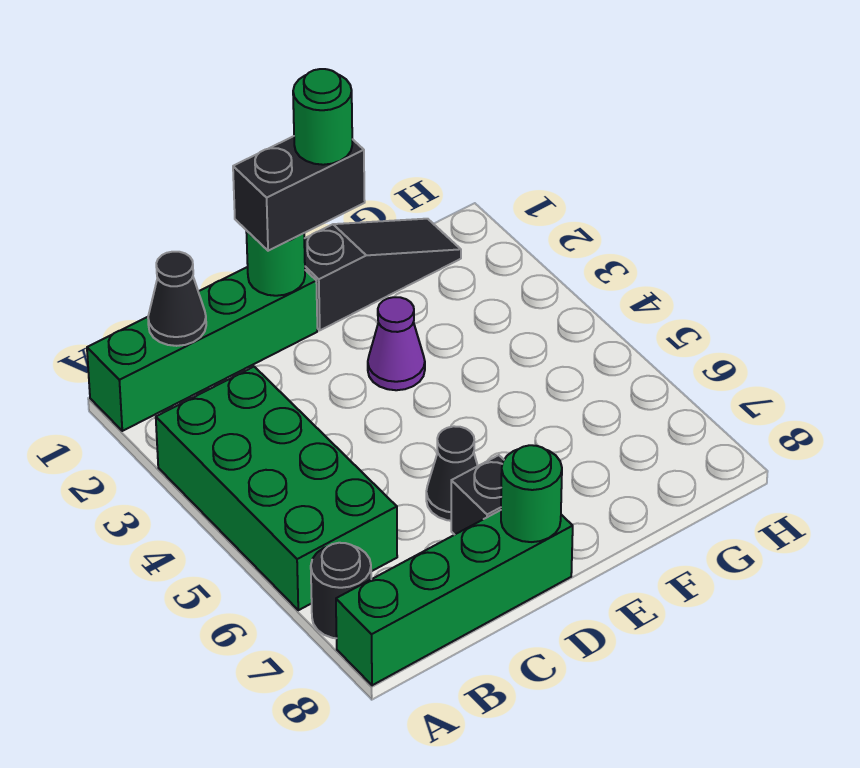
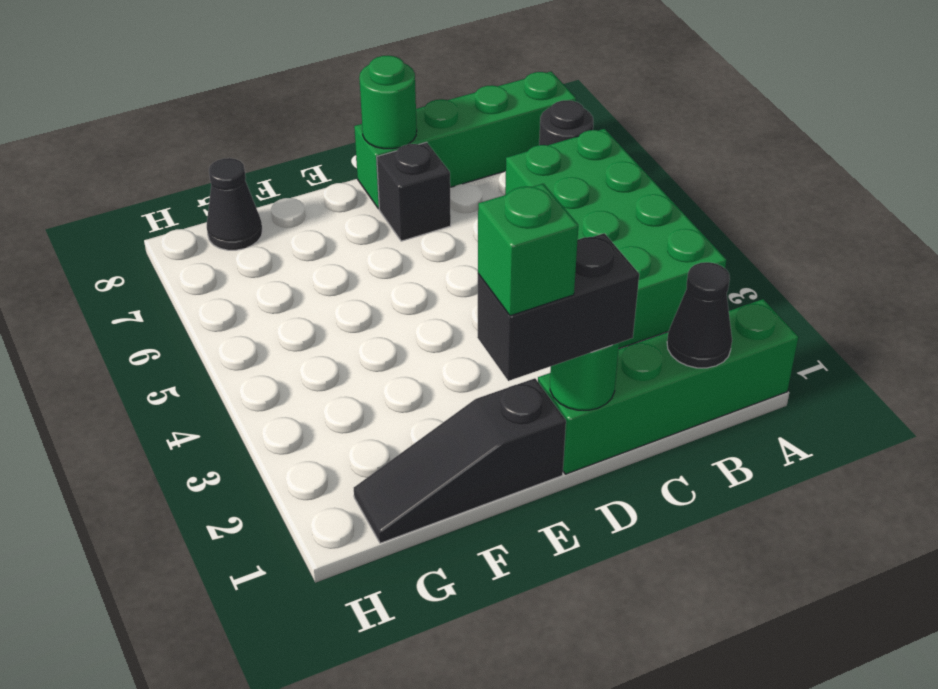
black cone D6 level 1 -> black cone G8 level 1
green round brick E1 level 4 -> green brick E1 level 4
purple cone E3 level 1 -> none

